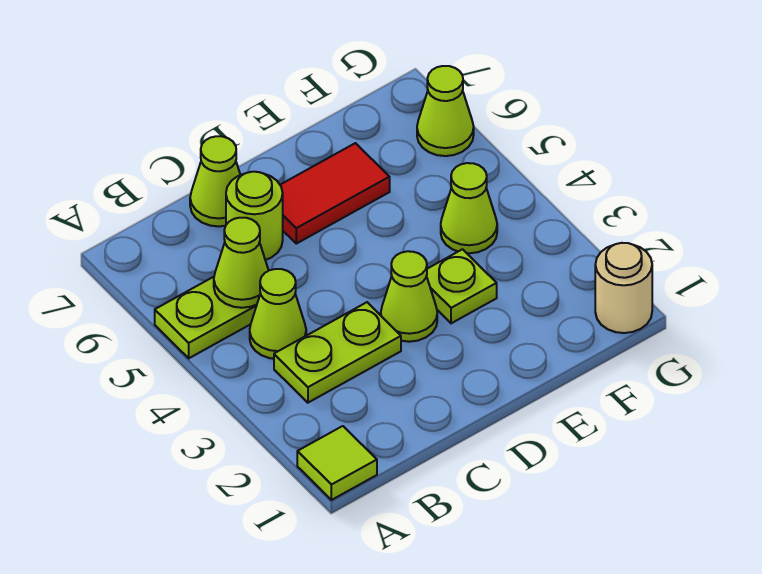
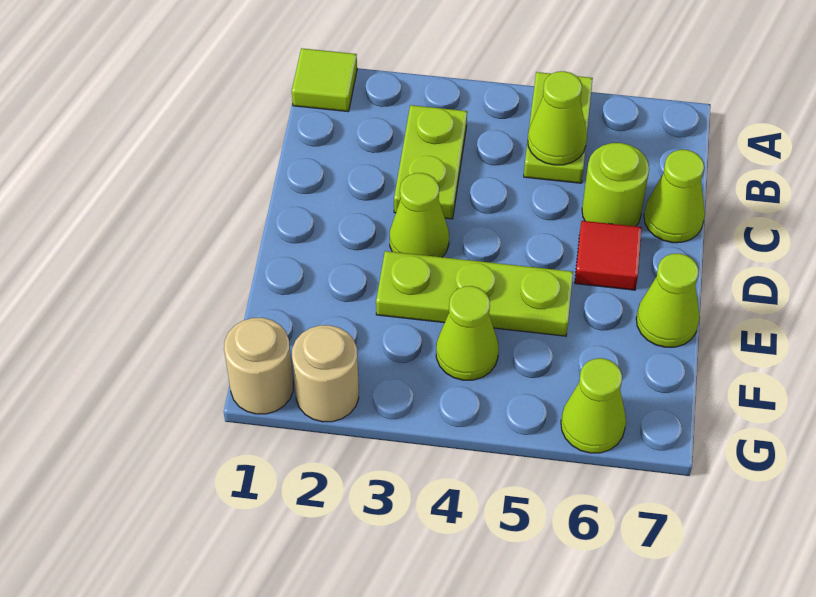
lime cone B4 level 1 -> lime cone E7 level 1
red tile D6:E6 level 1 -> red tile D6 level 1
lime plate E3 level 1 -> lime plate E3:E5 level 1
none -> tan round brick G2 level 1

